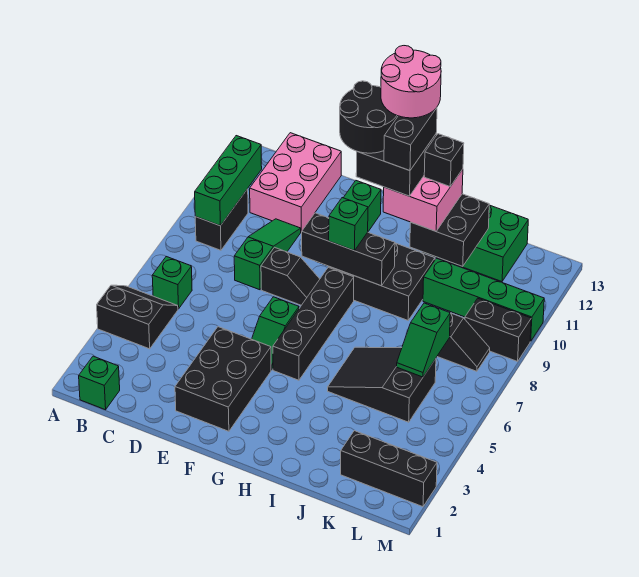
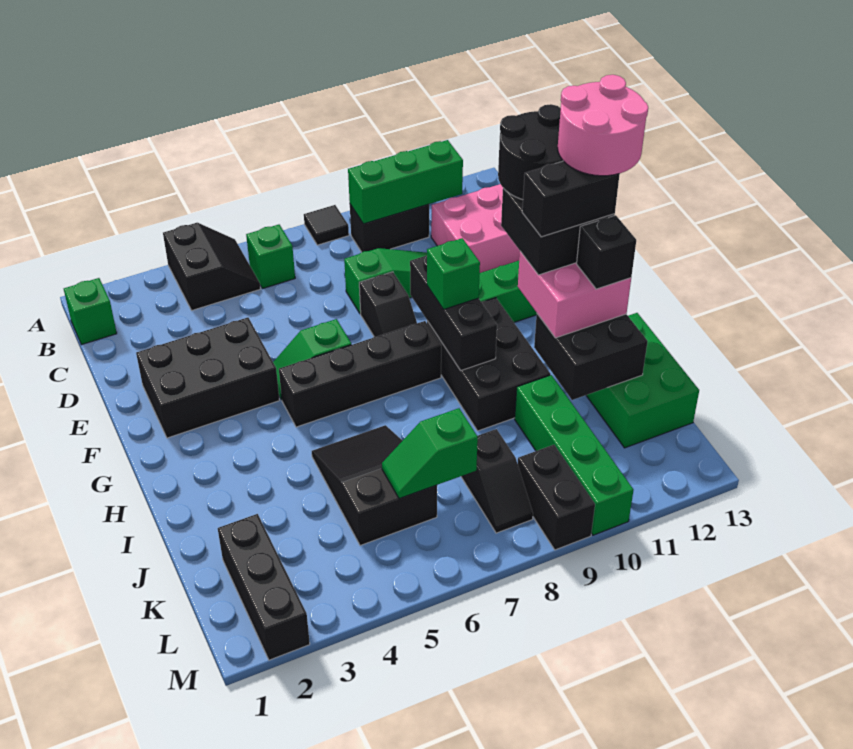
none -> black tile A8 level 1

